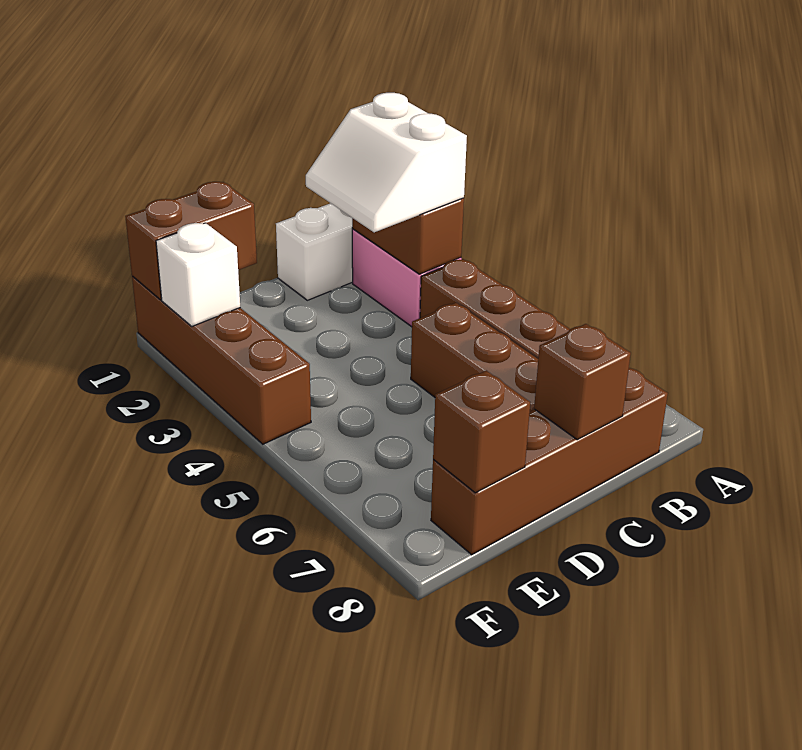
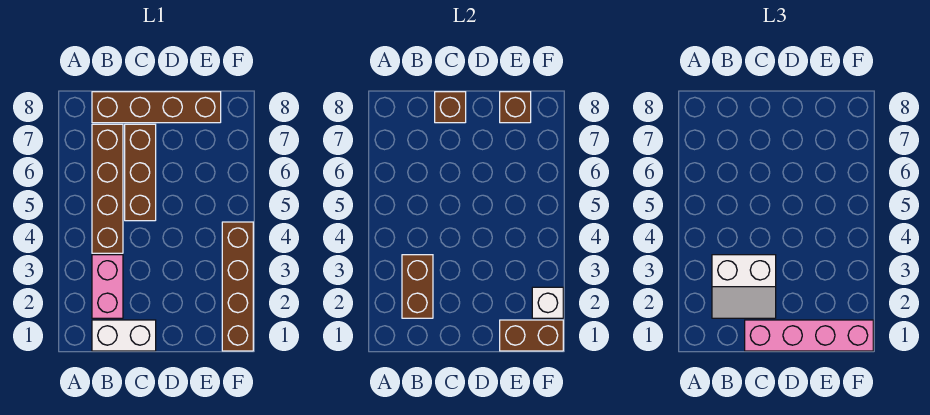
white slope B2:C3 level 3 top B -> white slope B2:C3 level 3 top 3
none -> pink brick C1:F1 level 3

